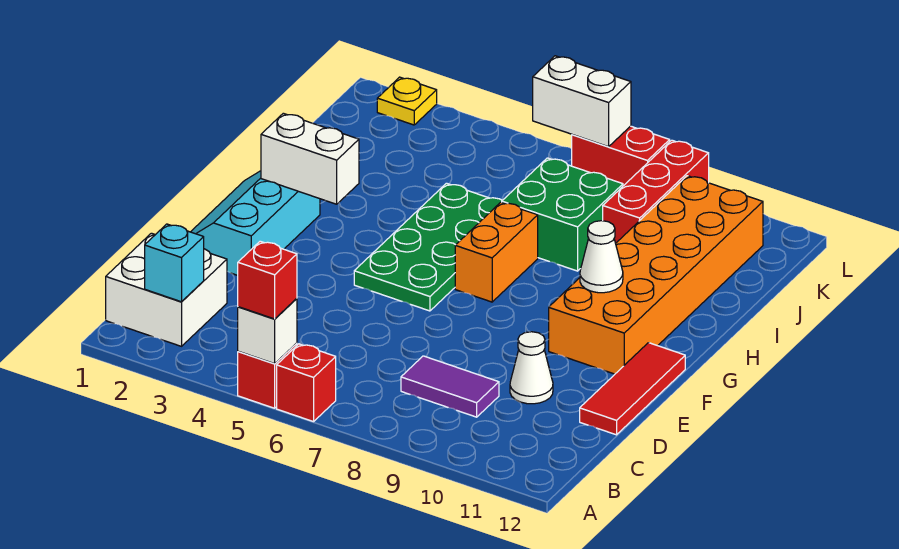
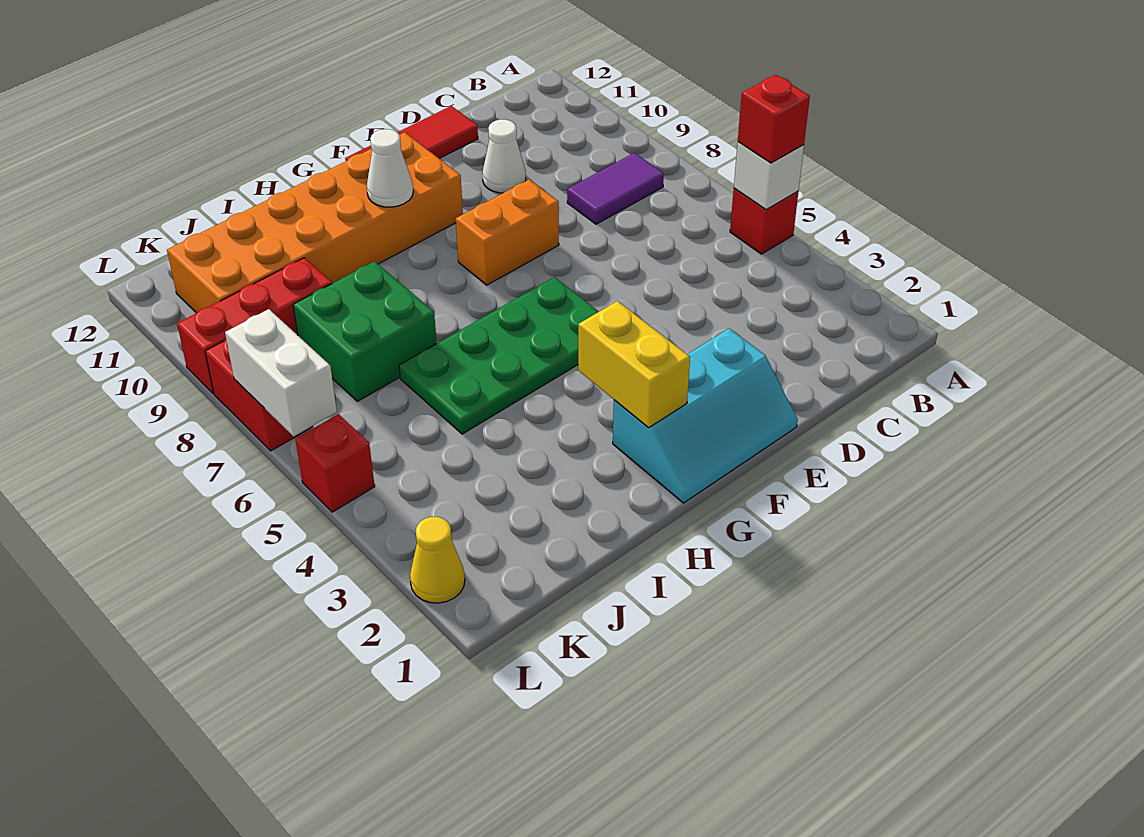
red brick A6 level 1 -> red brick L5 level 1
white brick B1:C2 level 1 -> none
cyan brick B2 level 2 -> none
purple tile C8:C9 level 1 -> purple tile B8:C8 level 1
white brick G2:G3 level 2 -> yellow brick G2:G3 level 2
orange brick G7:H7 level 1 -> orange brick E8:F8 level 1
yellow plate L2 level 1 -> yellow cone L2 level 1

